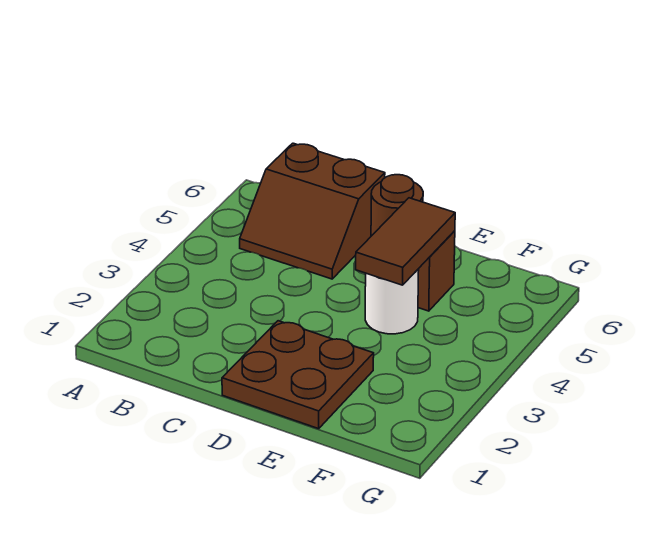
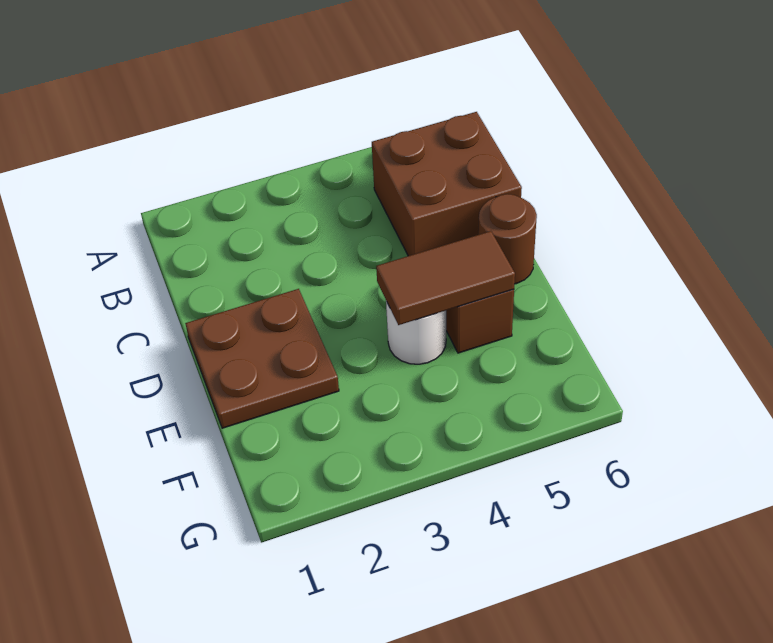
brown slope B5:C6 level 1 top 6 -> brown brick B5:C6 level 1

